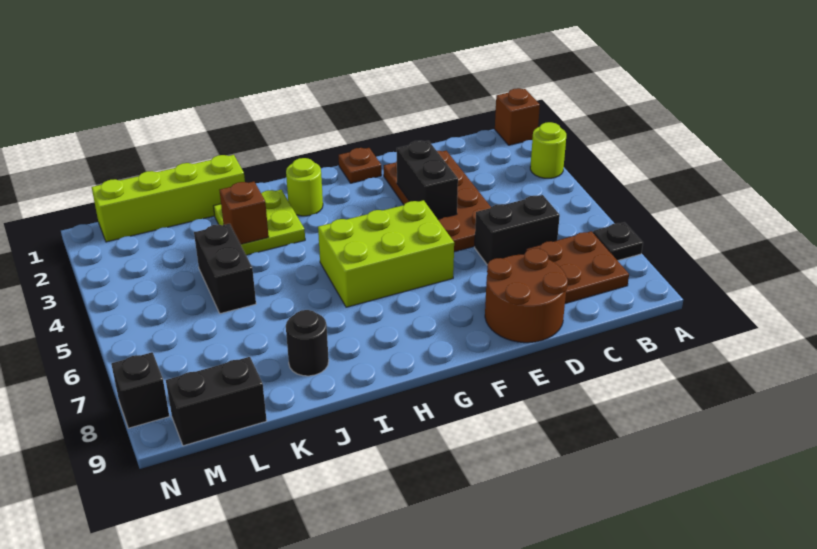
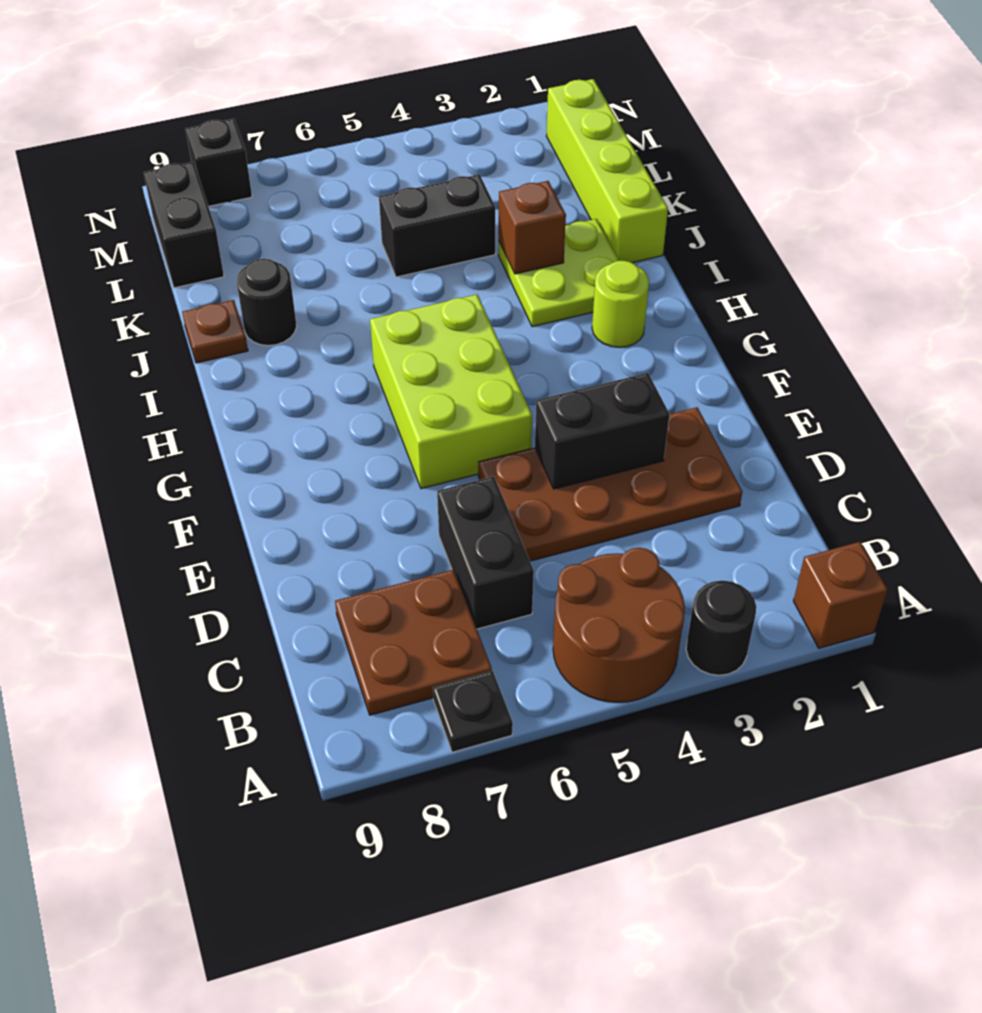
lime round brick A3 level 1 -> black round brick A3 level 1
brown round brick D8:E9 level 1 -> brown round brick A4:B5 level 1
brown plate F1 level 1 -> brown plate J9 level 1

